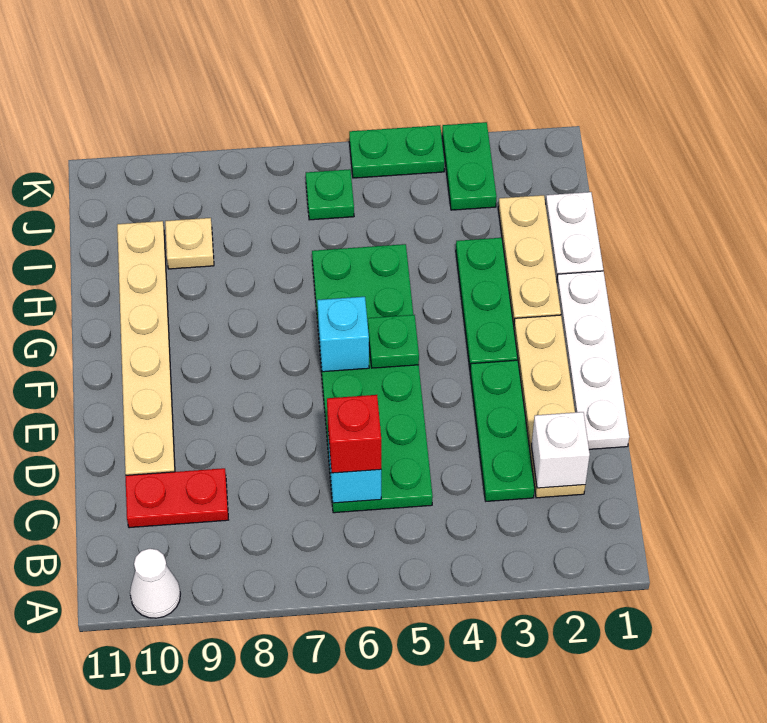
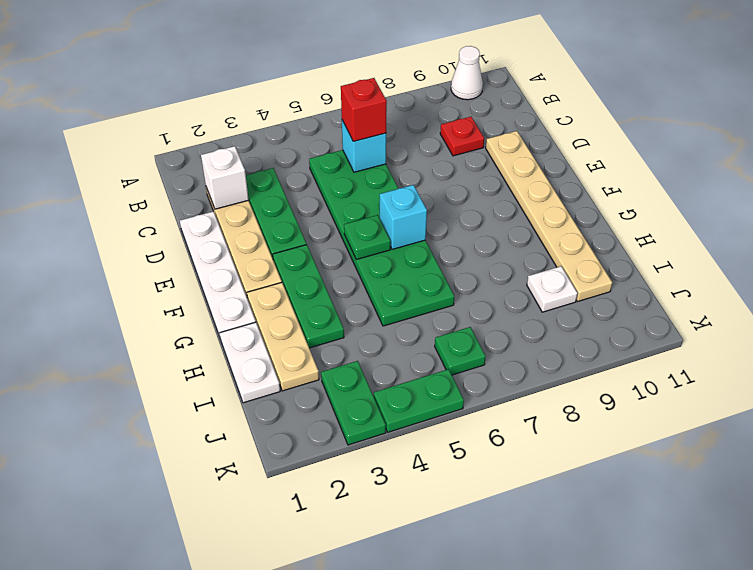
red plate C9:C10 level 1 -> red plate C9 level 1
tan plate I9 level 1 -> white plate I9 level 1

